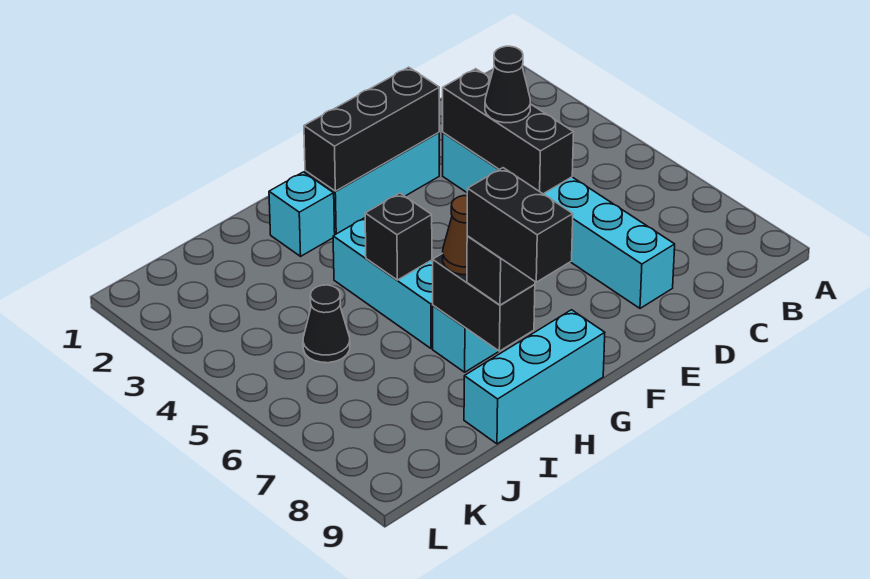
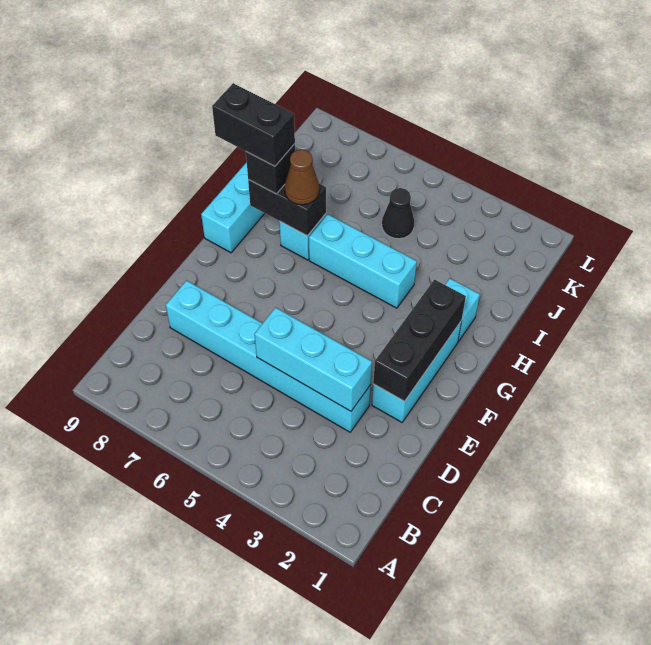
black brick D3:D5 level 2 -> cyan brick D3:D5 level 2
black cone D4 level 3 -> none
black brick H5 level 2 -> none

